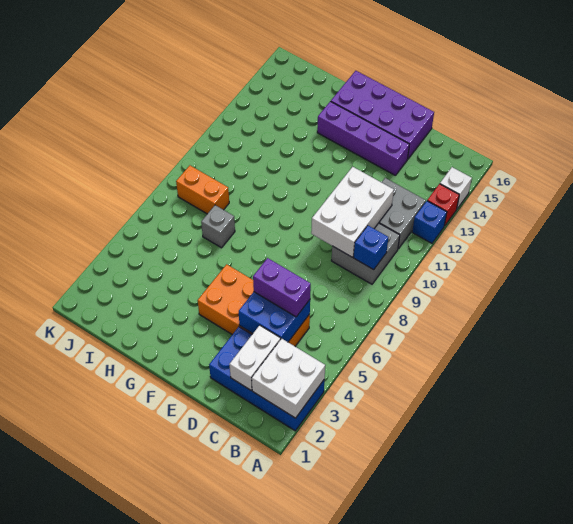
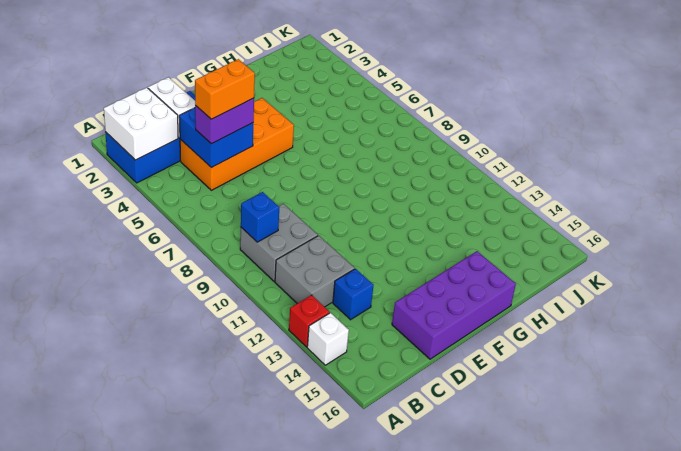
blue brick A12 level 1 -> blue brick C13 level 1
white brick C9:D11 level 2 -> none
purple brick D14:G14 level 1 -> none
grey brick H7 level 1 -> none
orange brick I8:J8 level 1 -> orange brick C5:D5 level 4

